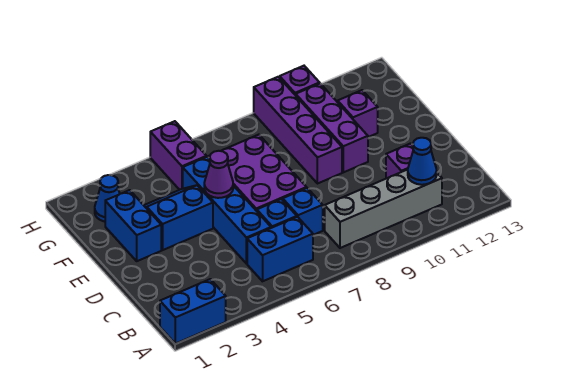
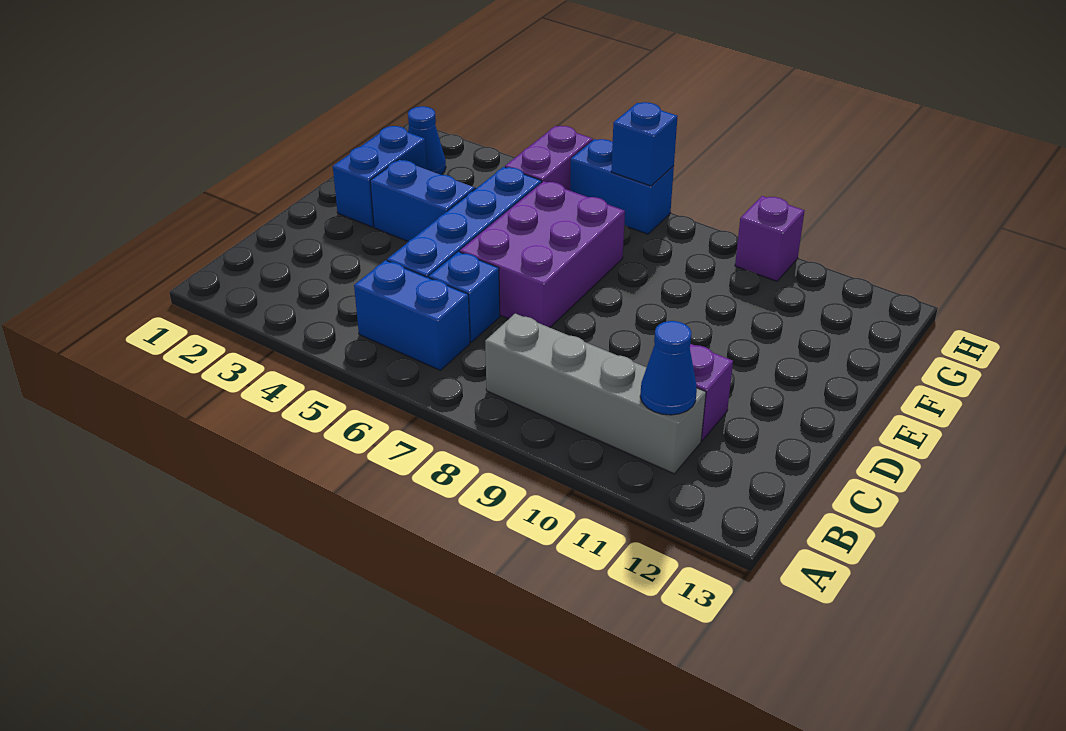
blue brick A1:A2 level 1 -> blue brick H6:H7 level 1
blue brick C7 level 1 -> blue brick H7 level 2
purple cone E5 level 2 -> none
purple brick E9:H9 level 1 -> none
purple brick E10:G10 level 1 -> none
purple brick F11 level 1 -> none

